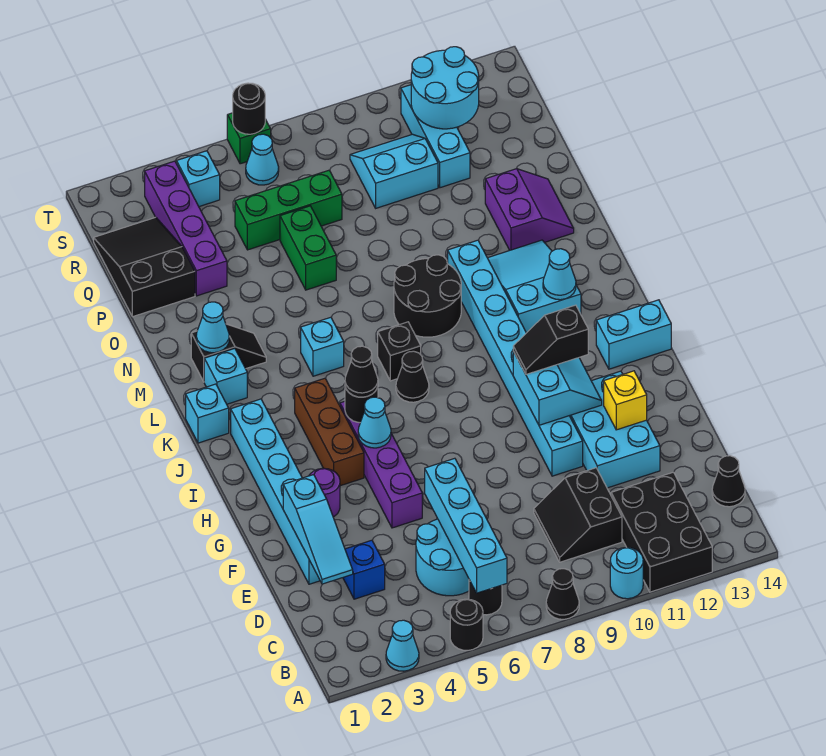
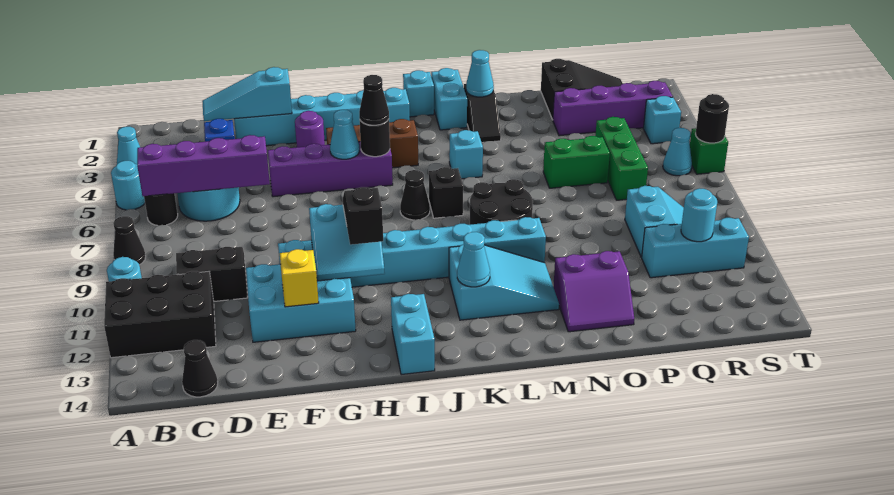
black round brick A5 level 1 -> cyan round brick A5 level 1
cyan brick B6:E6 level 2 -> purple brick B6:E6 level 2
cyan brick L2 level 1 -> cyan brick L1:L2 level 1
cyan round brick R11:S12 level 2 -> cyan round brick R11 level 2

